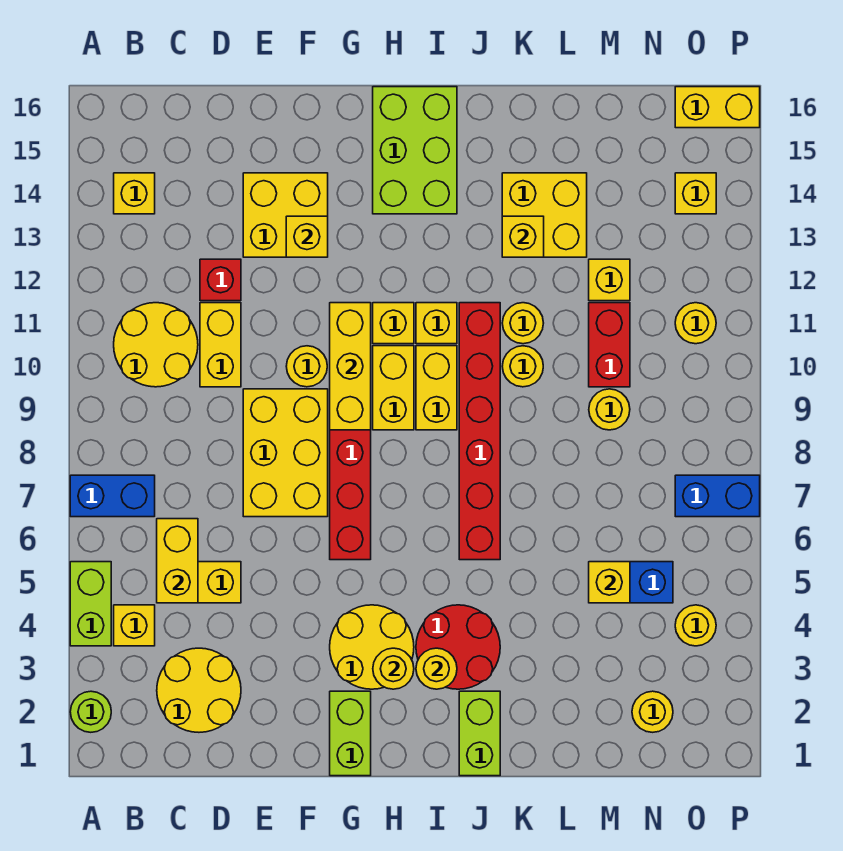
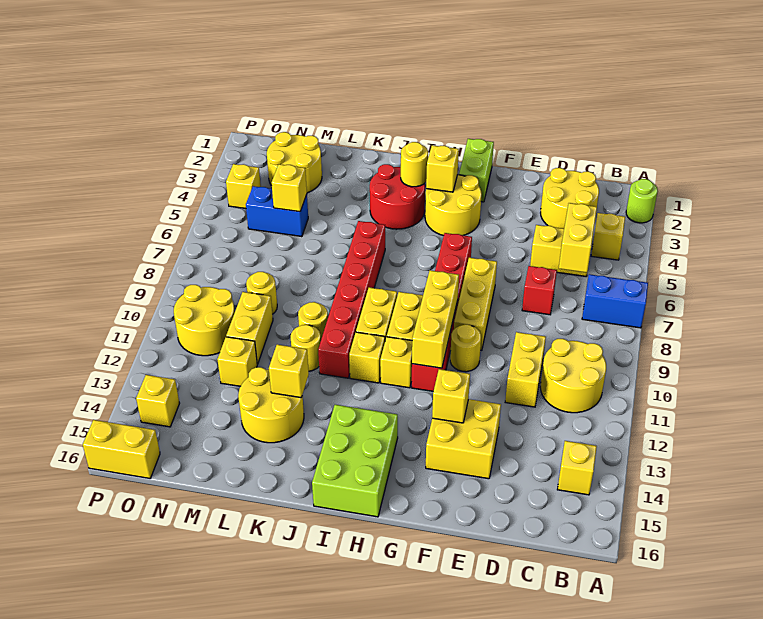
lime brick A4:A5 level 1 -> none
red brick D12 level 1 -> red brick D7 level 1
yellow brick E7:F9 level 1 -> yellow brick F7:F9 level 1
yellow round brick H3 level 2 -> yellow brick H3 level 2
lime brick J1:J2 level 1 -> none
yellow brick K13:L14 level 1 -> yellow round brick K13:L14 level 1
red brick M10:M11 level 1 -> yellow brick M10:M11 level 1
yellow round brick N2 level 1 -> yellow round brick M2:N3 level 1
yellow round brick O4 level 1 -> yellow brick O4 level 1
blue brick O7:P7 level 1 -> none
yellow round brick O11 level 1 -> yellow round brick N10:O11 level 1

